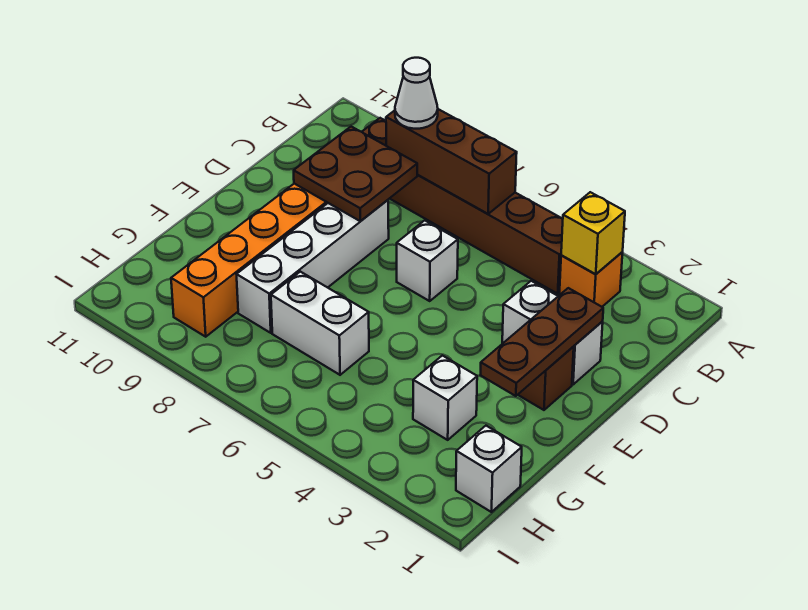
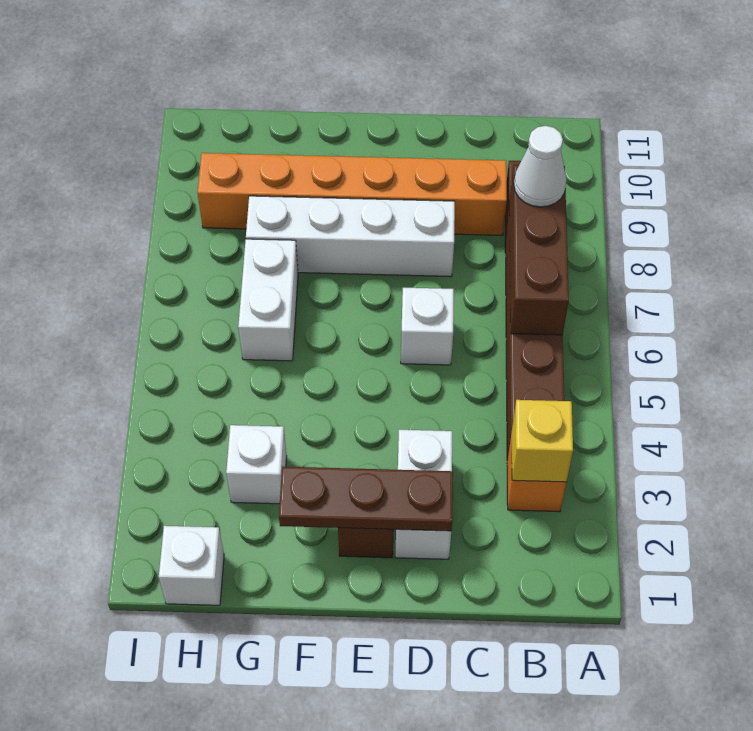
brown plate C8:D9 level 2 -> none

